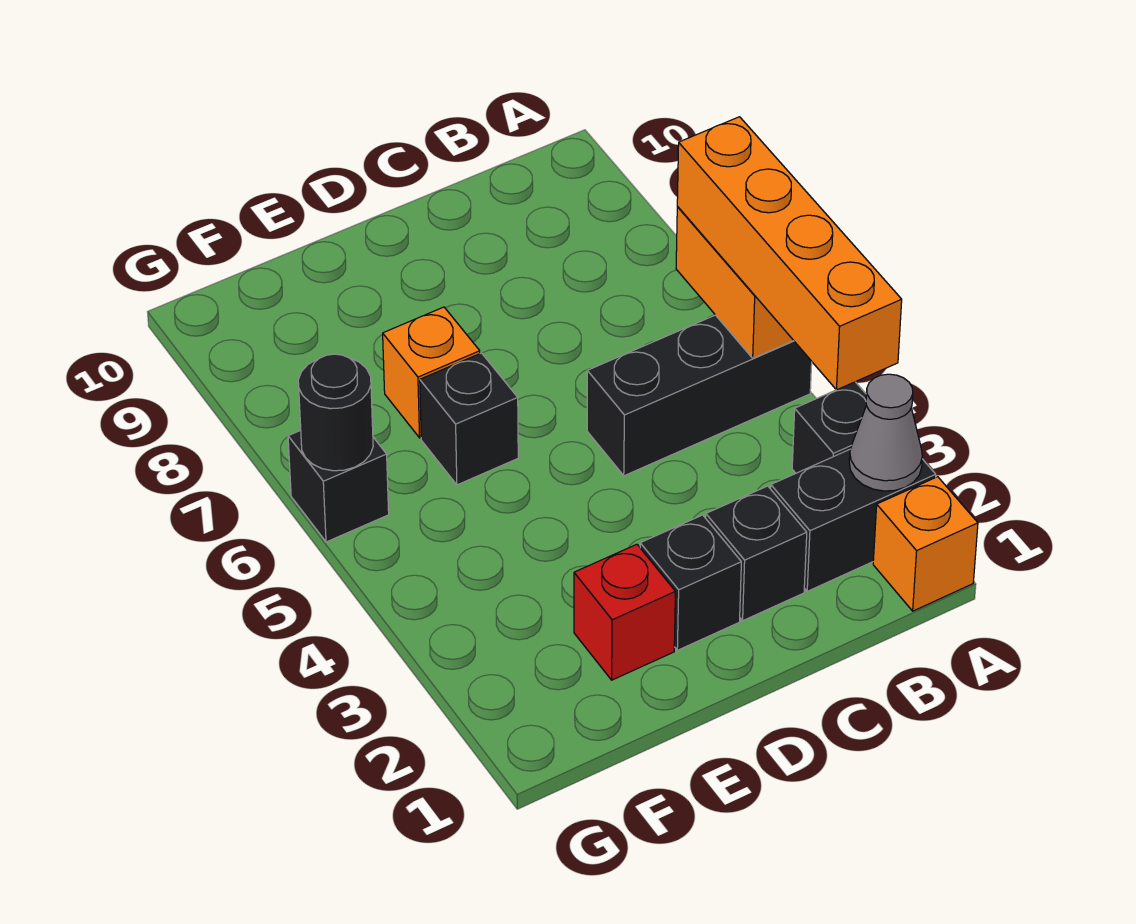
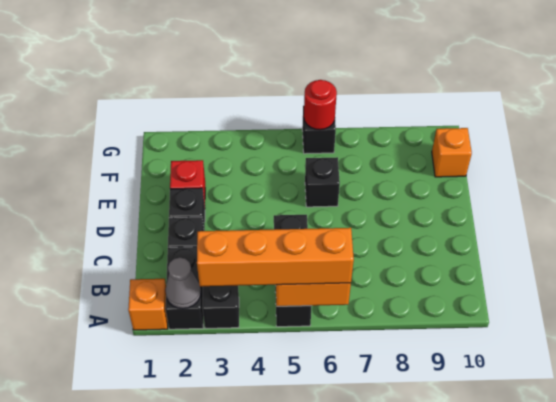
orange brick E7 level 1 -> orange brick F10 level 1
black round brick G6 level 2 -> red round brick G6 level 2

